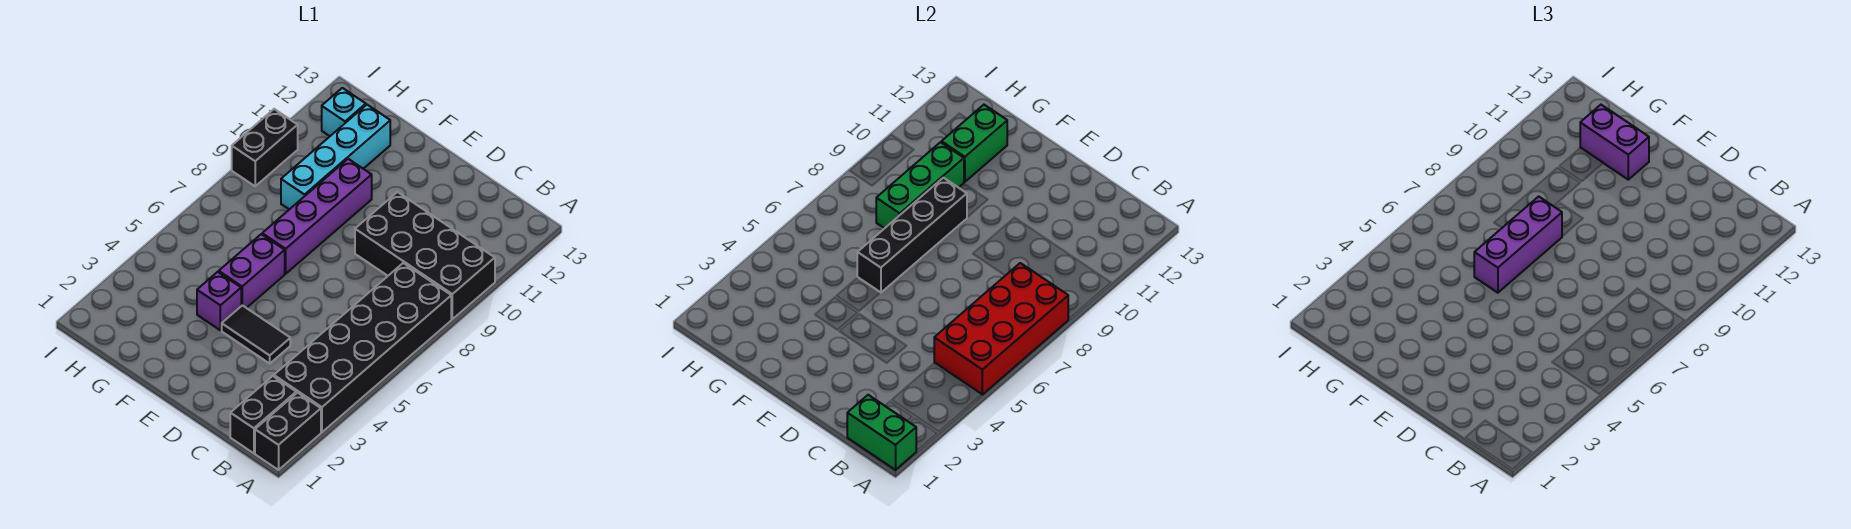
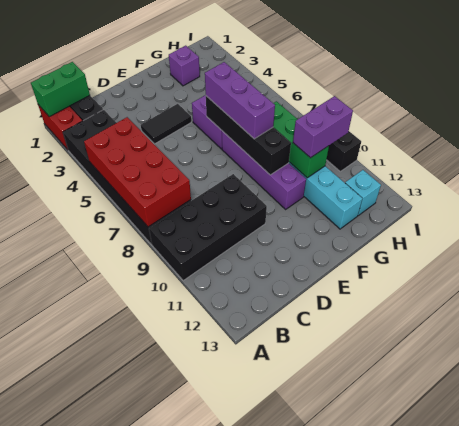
black brick A1:A2 level 1 -> red brick A1:A2 level 1
purple brick F4 level 1 -> purple brick G2 level 1
purple brick F12:G12 level 3 -> purple brick G10:H10 level 3
green brick G11:G12 level 2 -> none

